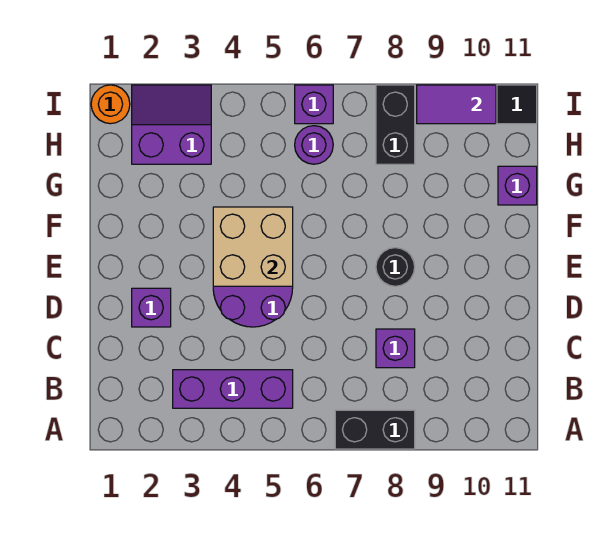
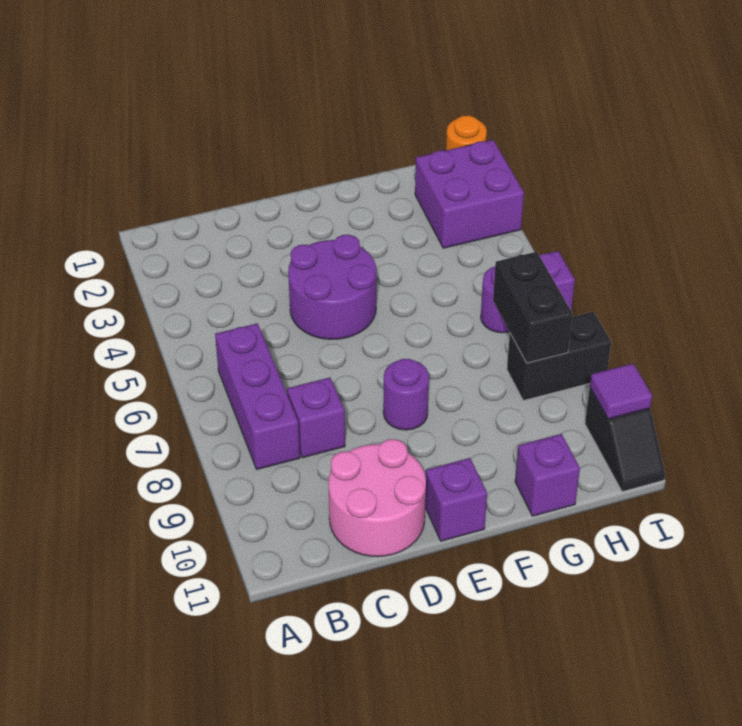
black brick A7:A8 level 1 -> black brick H7:H8 level 2
purple brick B3:B5 level 1 -> purple brick B6:B8 level 1
none -> pink round brick C10:D11 level 1
purple brick D2 level 1 -> purple brick E11 level 1
tan brick E4:F5 level 2 -> none
black round brick E8 level 1 -> purple round brick E8 level 1
purple slope H2:I3 level 1 top H -> purple brick H2:I3 level 1
purple tile I9:I10 level 2 -> purple tile I10 level 2

